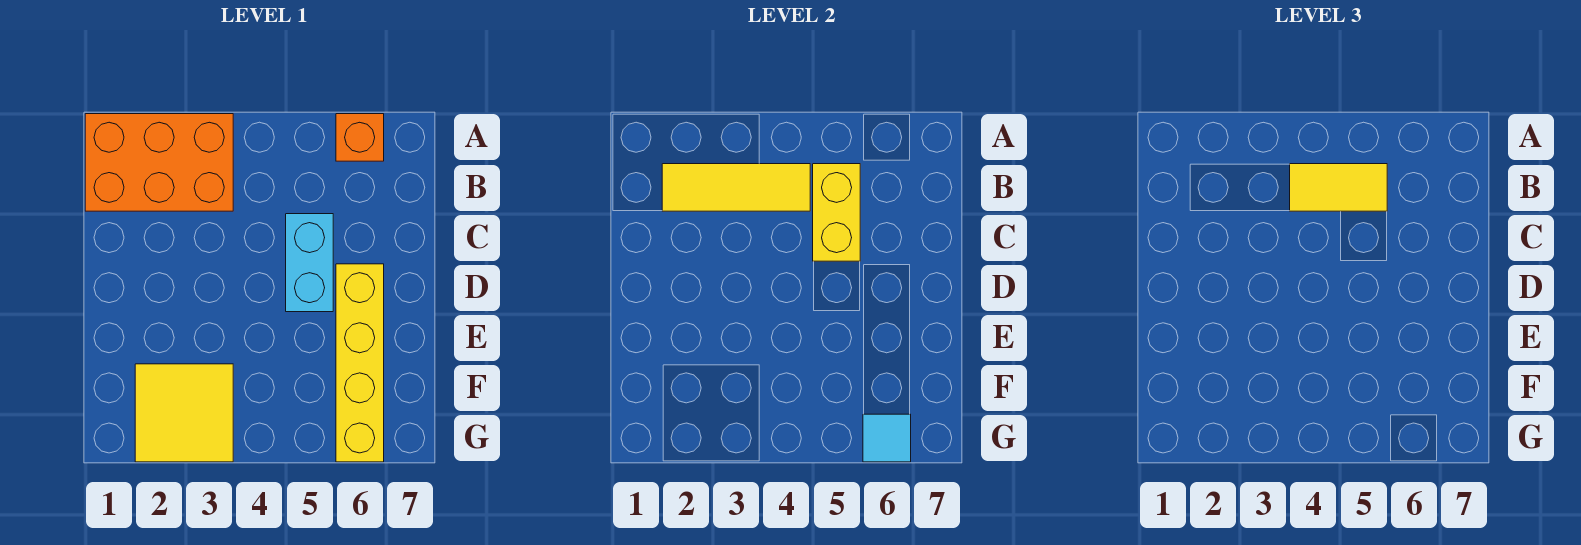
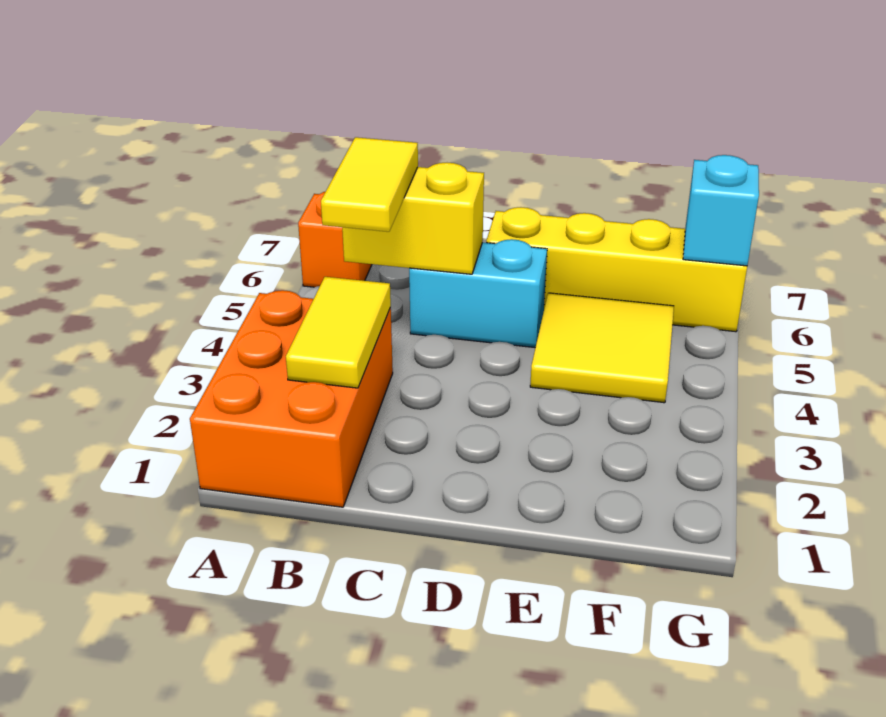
yellow tile B2:B4 level 2 -> yellow tile B2:B3 level 2
yellow tile F2:G3 level 1 -> yellow tile E4:F5 level 1
cyan tile G6 level 2 -> cyan brick G6 level 2

